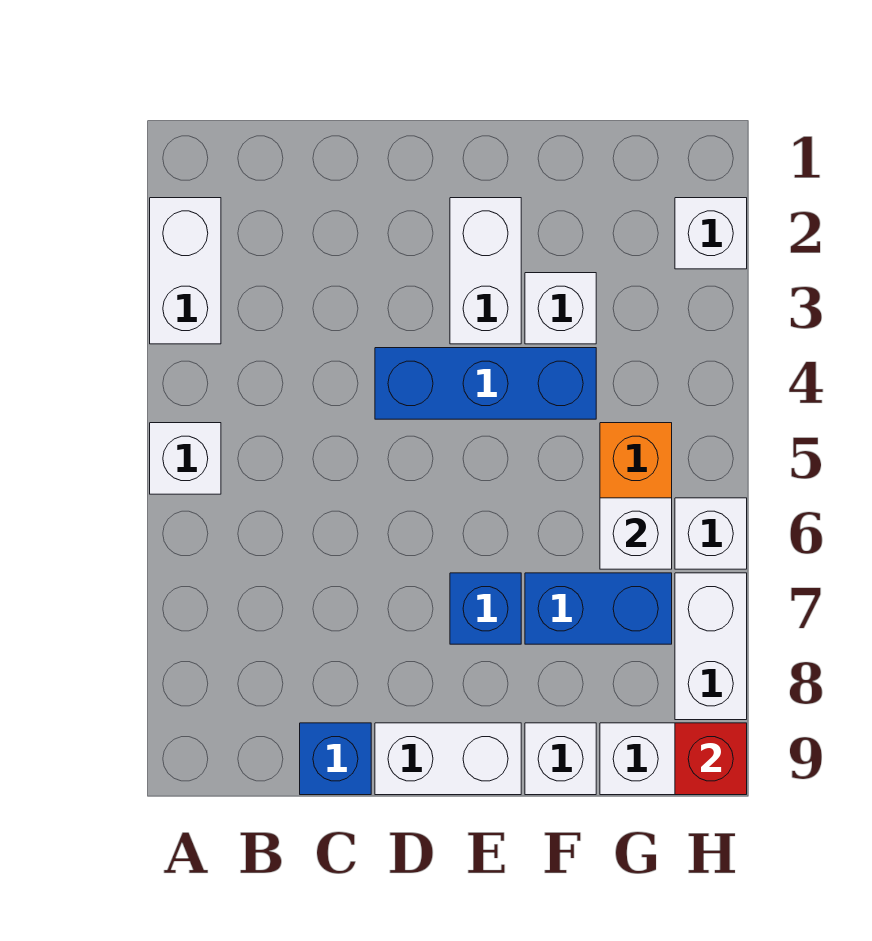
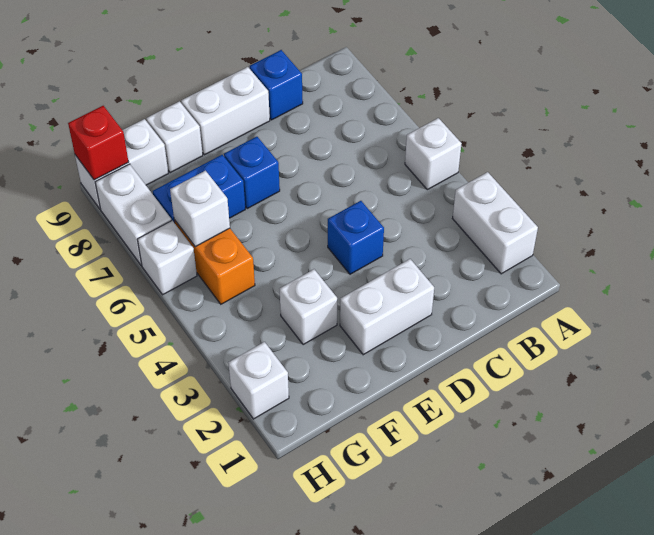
blue brick D4:F4 level 1 -> blue brick D4 level 1
white brick E2:E3 level 1 -> white brick D2:E2 level 1

